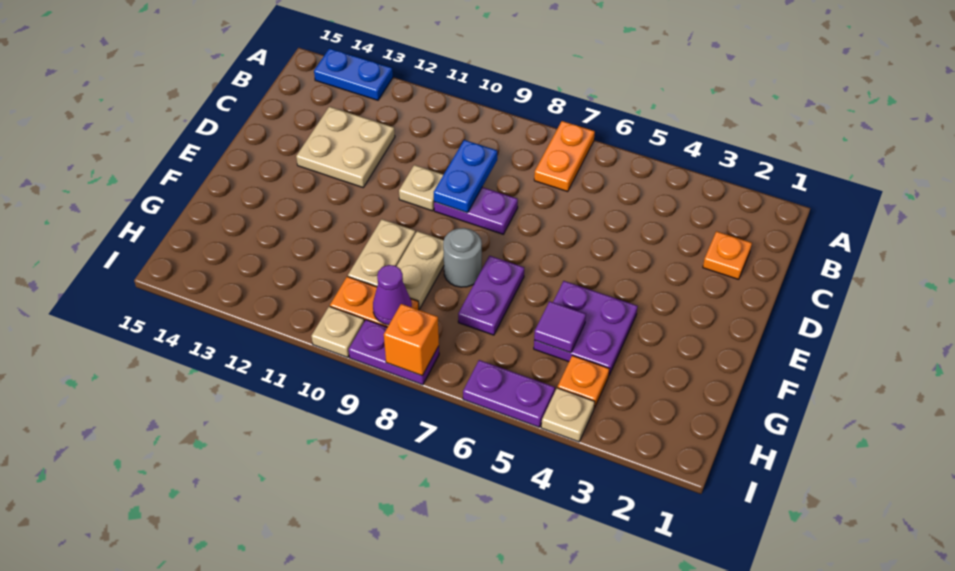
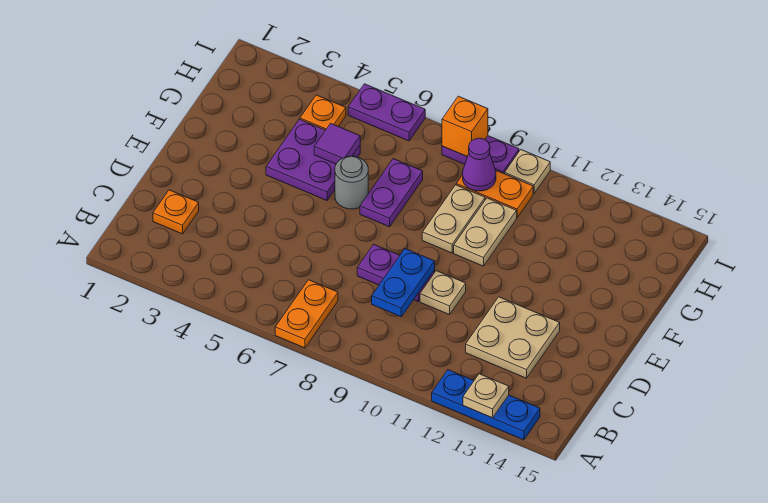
blue plate A13:A14 level 1 -> blue plate A12:A14 level 1
grey round brick F8 level 1 -> grey round brick F6 level 1
tan plate I4 level 1 -> tan plate A13 level 2

